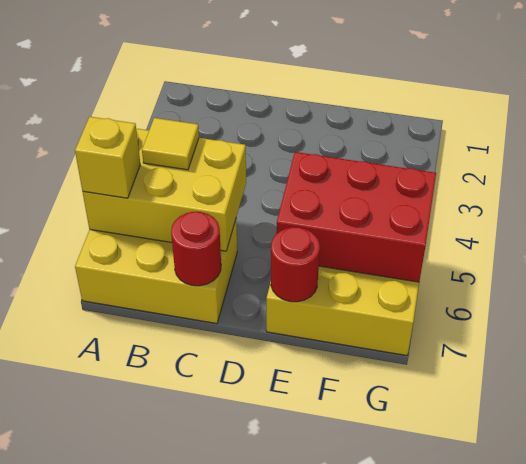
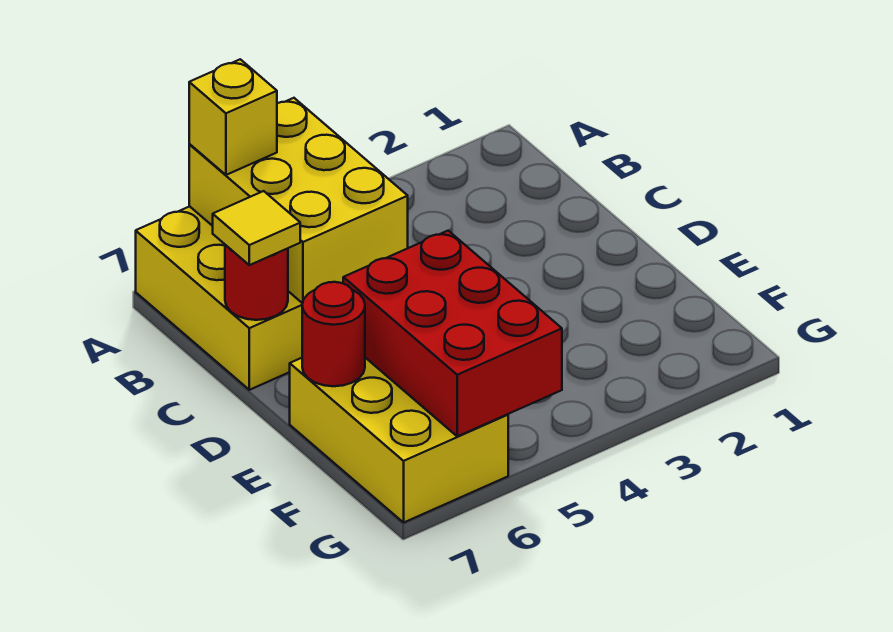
yellow tile B5 level 3 -> yellow tile C7 level 3

